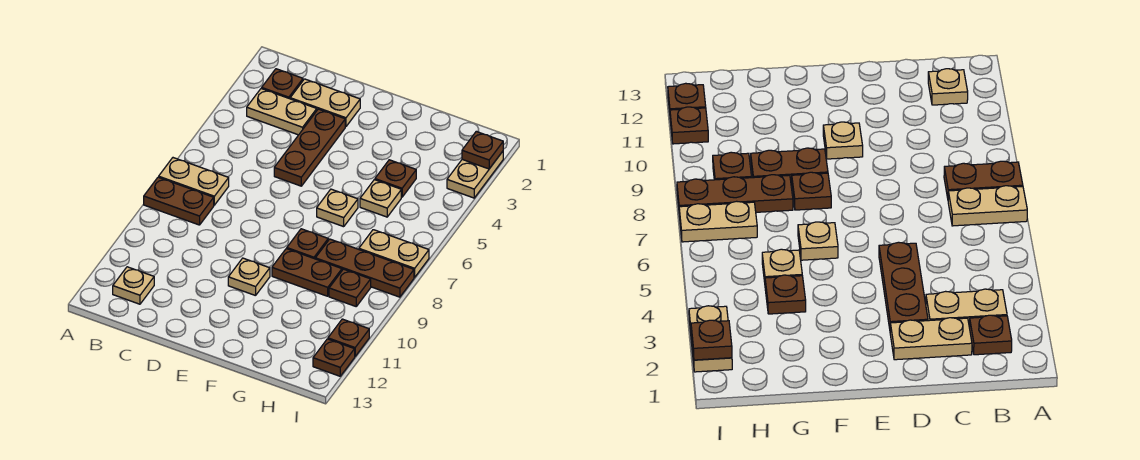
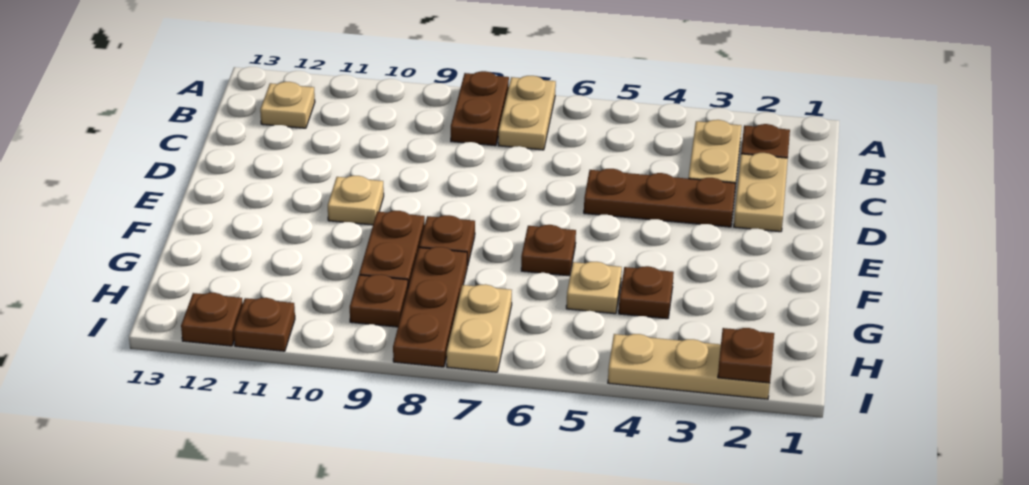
tan plate F6 level 1 -> brown plate F6 level 1
tan plate I2:I3 level 1 -> tan plate I2:I4 level 1

